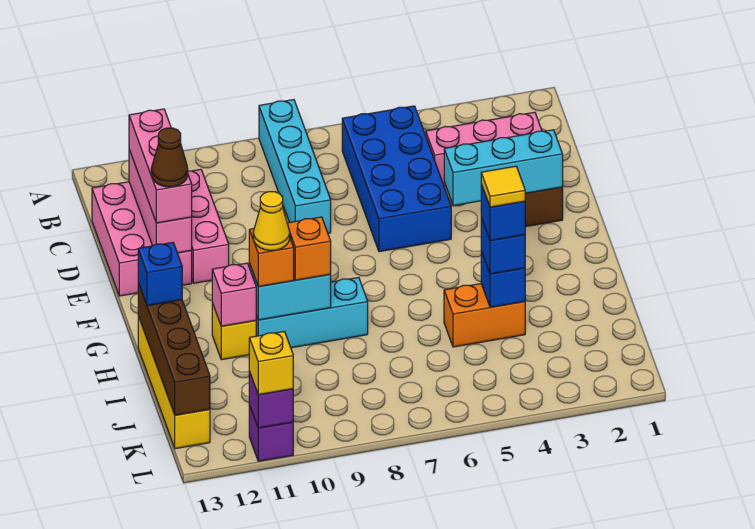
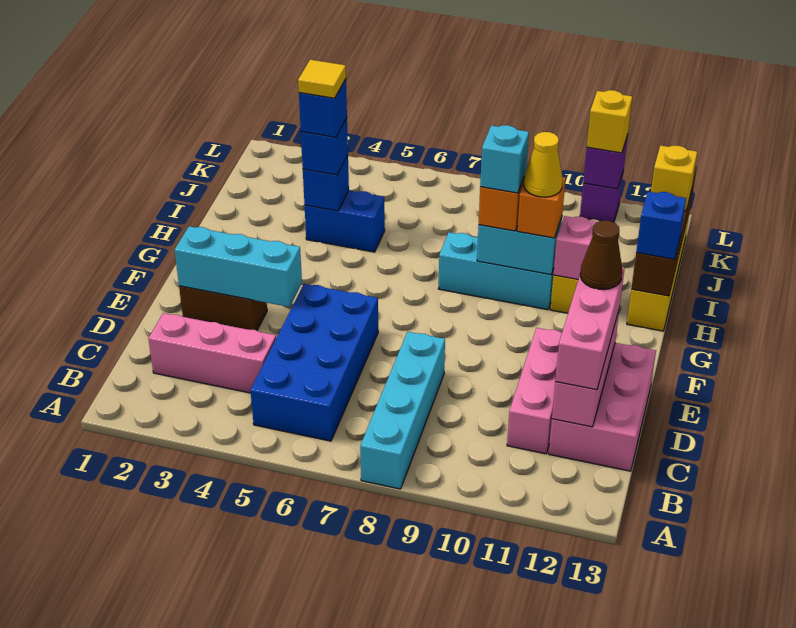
none -> cyan brick H9 level 4
orange brick I4:I5 level 1 -> blue brick I4:I5 level 1
none -> yellow brick J13 level 3

